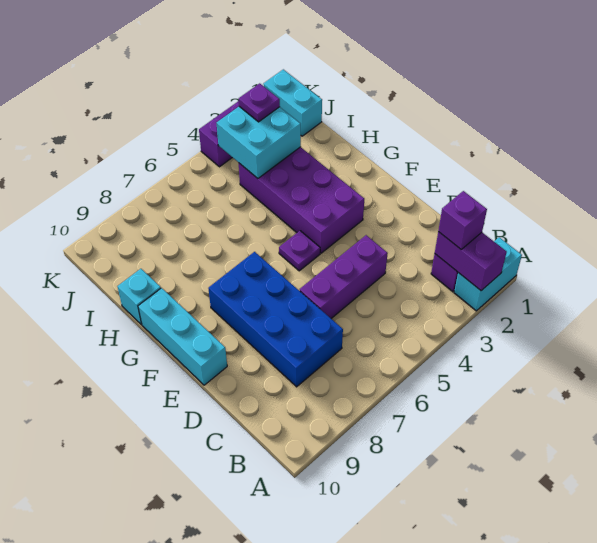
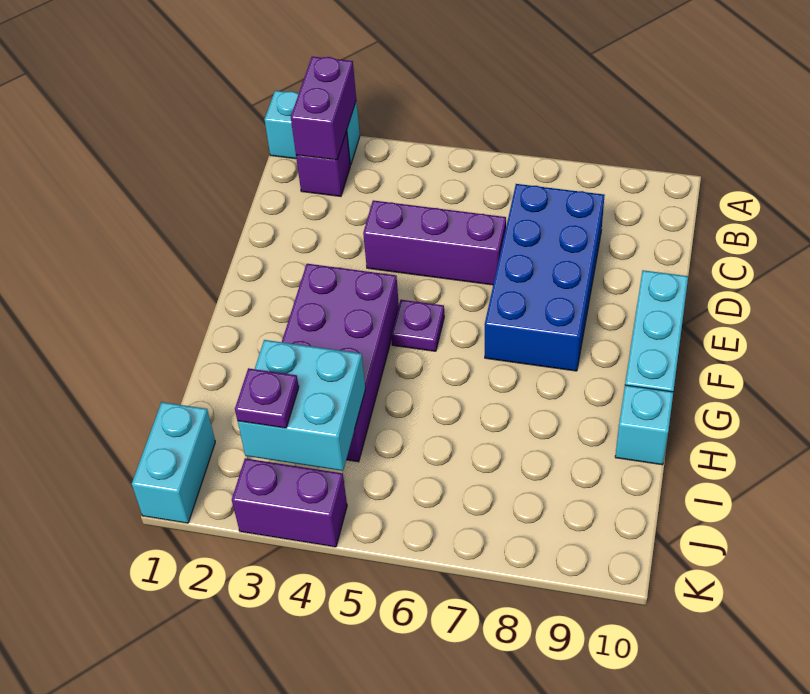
purple brick B2 level 3 -> none

